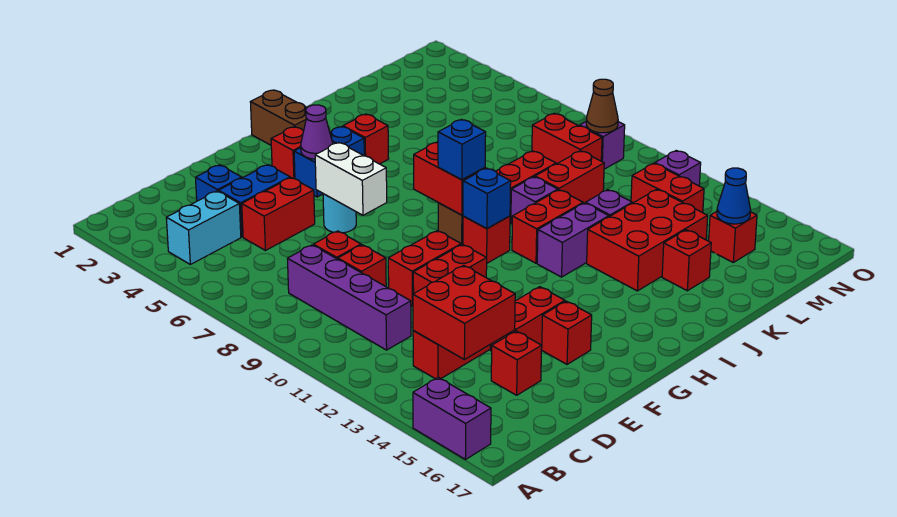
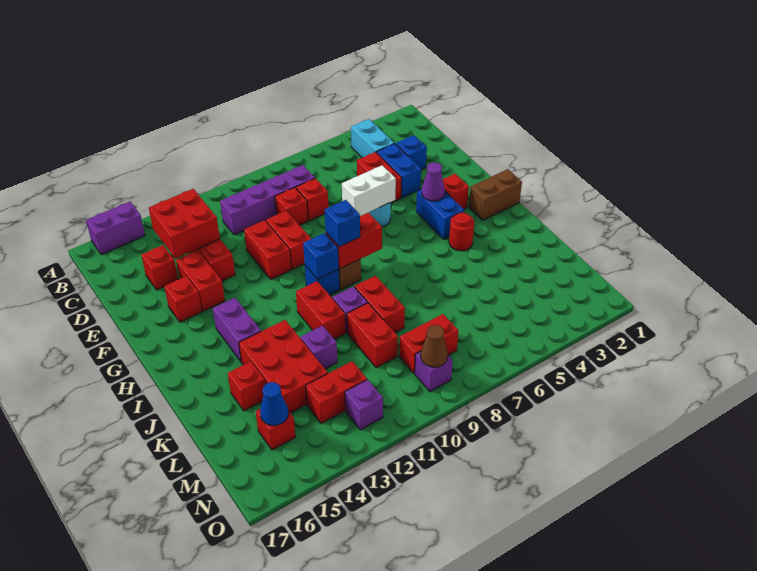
red brick H10 level 1 -> blue brick H10 level 1
red brick I4 level 1 -> red round brick I4 level 1
purple brick I12:J12 level 1 -> purple brick H14:I14 level 1

